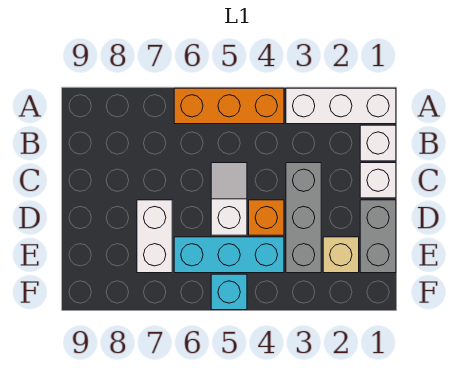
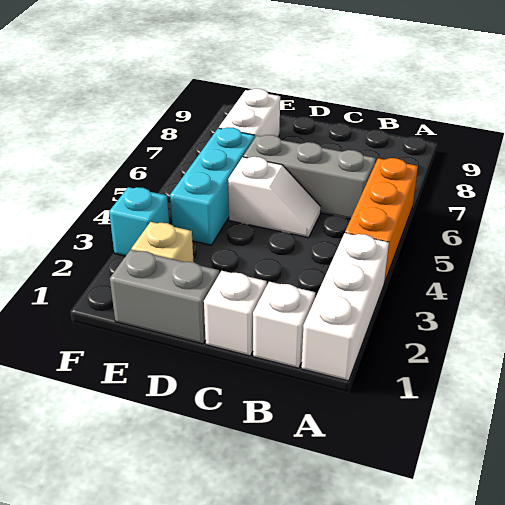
grey brick C3:E3 level 1 -> grey brick B6:D6 level 1
orange brick D4 level 1 -> none
white brick D7:E7 level 1 -> white brick E7:E8 level 1
cyan brick F5 level 1 -> cyan brick F3 level 1

